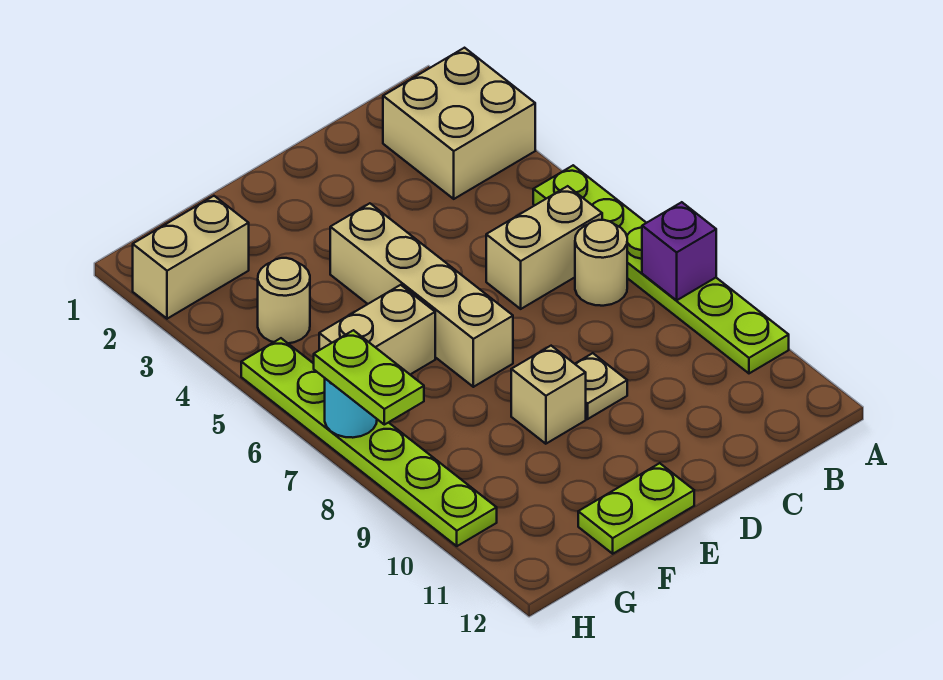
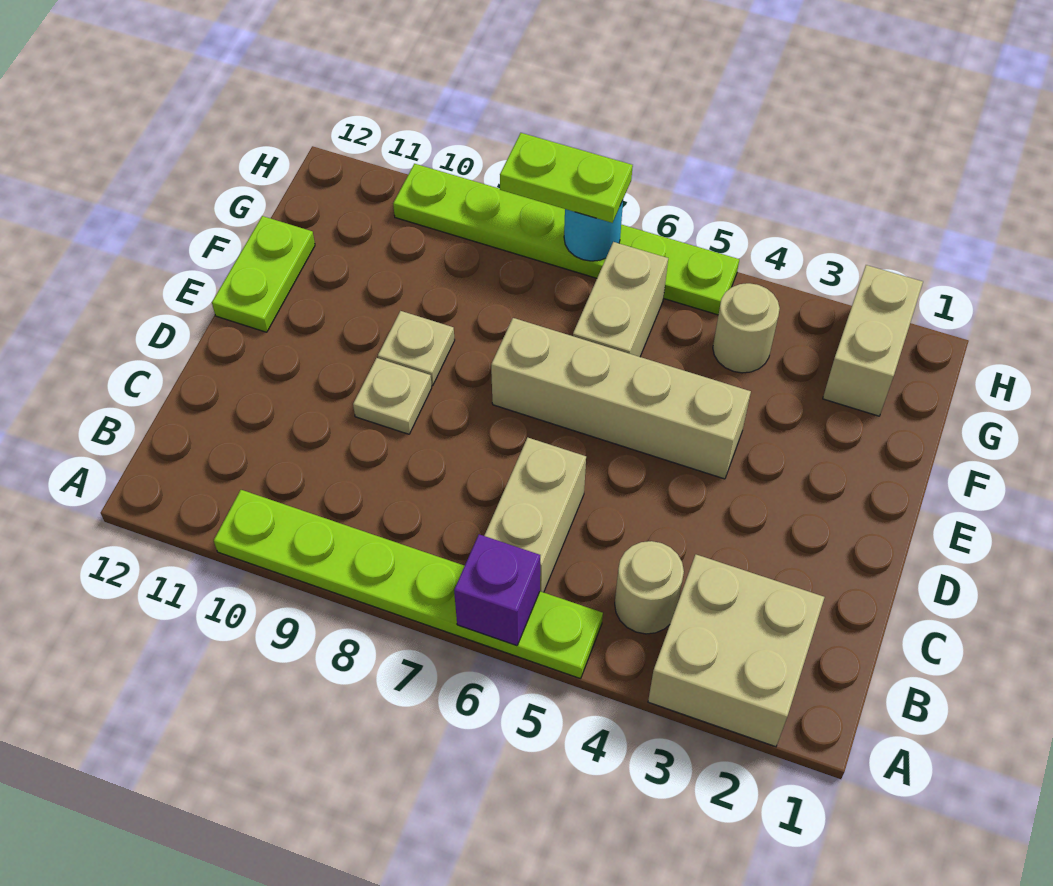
purple brick A8 level 2 -> purple brick A6 level 2
tan round brick B7 level 1 -> tan round brick B4 level 1
tan brick E9 level 1 -> tan plate E9 level 1

